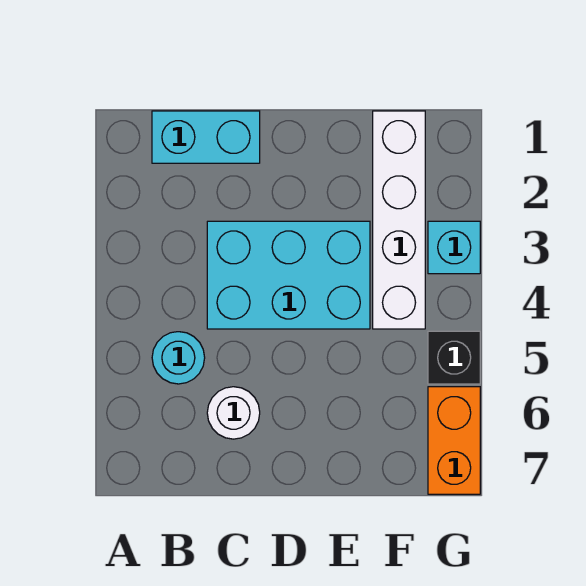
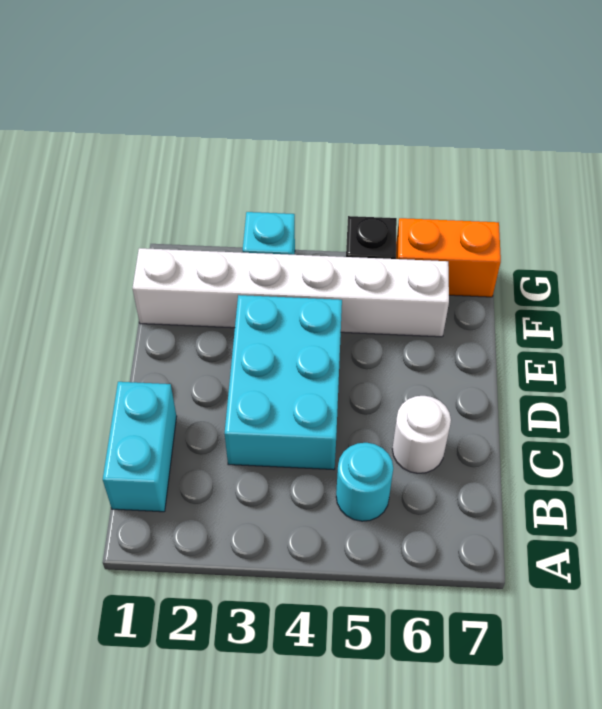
white brick F1:F4 level 1 -> white brick F1:F6 level 1

